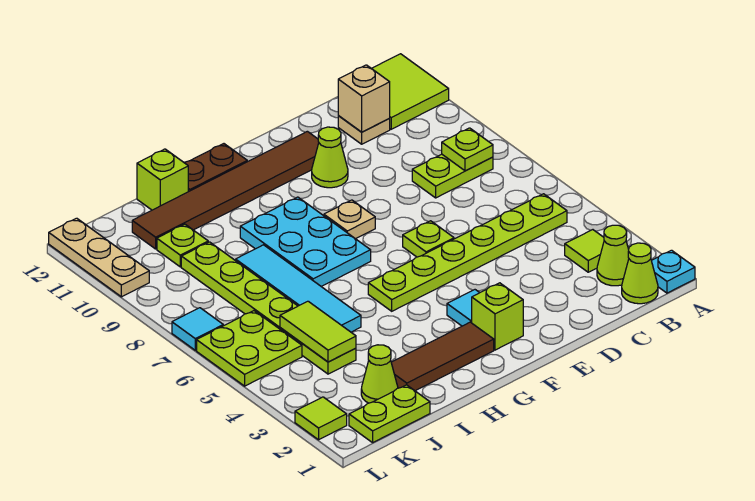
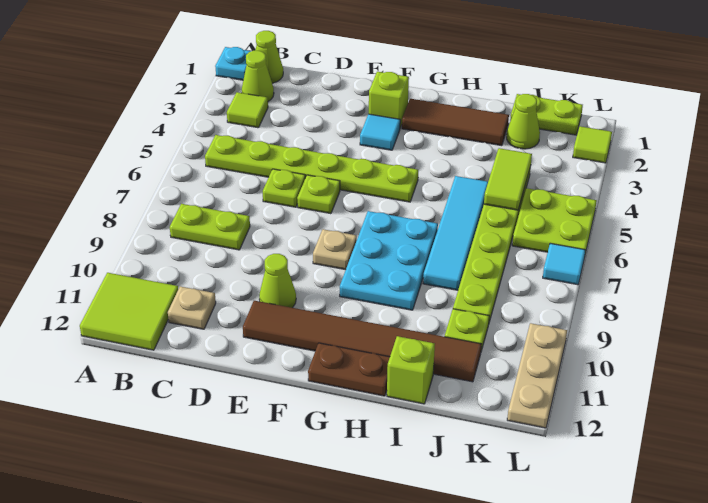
lime plate B8 level 2 -> lime plate D6 level 1
tan brick C11 level 2 -> none

